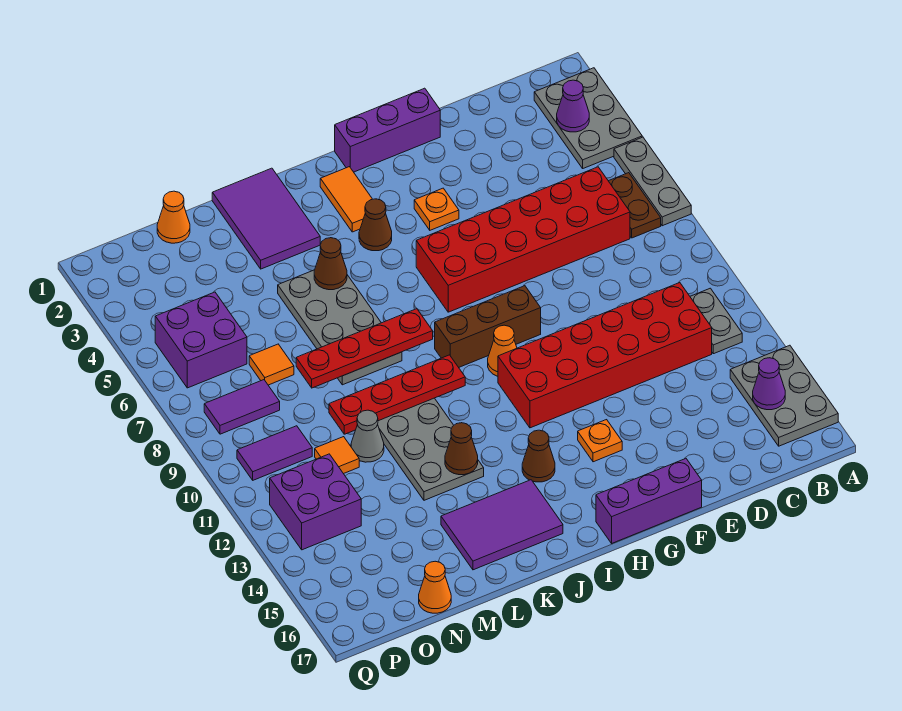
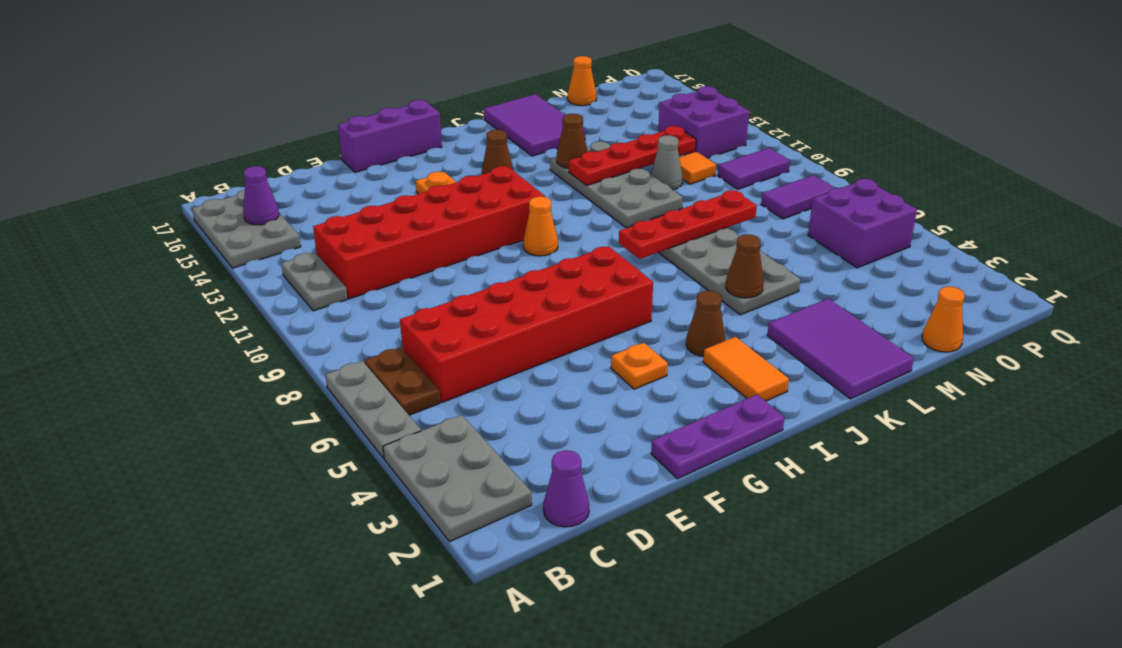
purple cone B3 level 2 -> purple cone C1 level 1
purple brick F1:H1 level 1 -> purple plate F1:H1 level 1
brown brick G9:I9 level 1 -> none
red plate J10:M10 level 2 -> red plate K12:N12 level 2
purple tile J15:L16 level 1 -> purple tile K15:L17 level 1
orange tile N7 level 1 -> none

